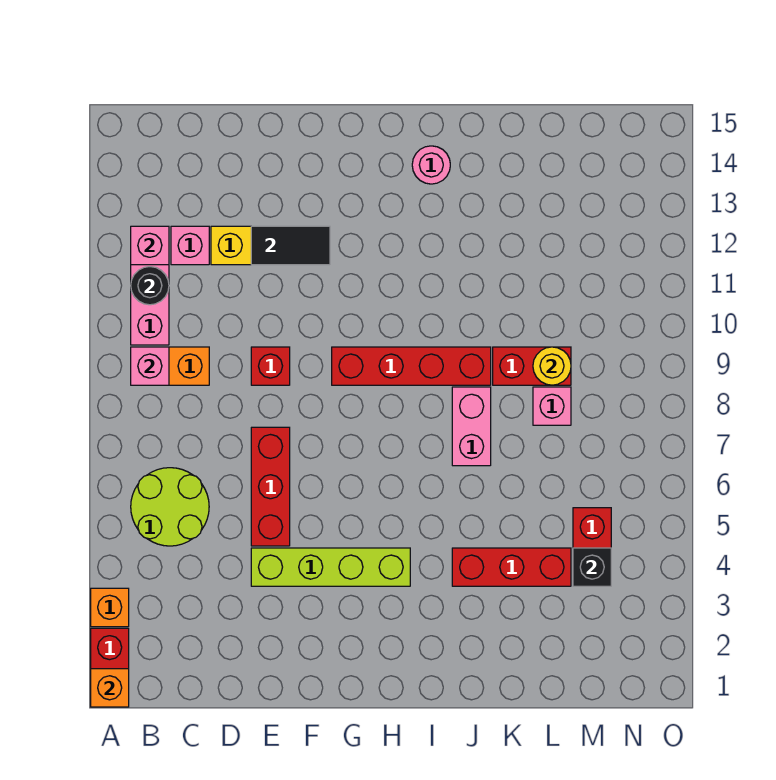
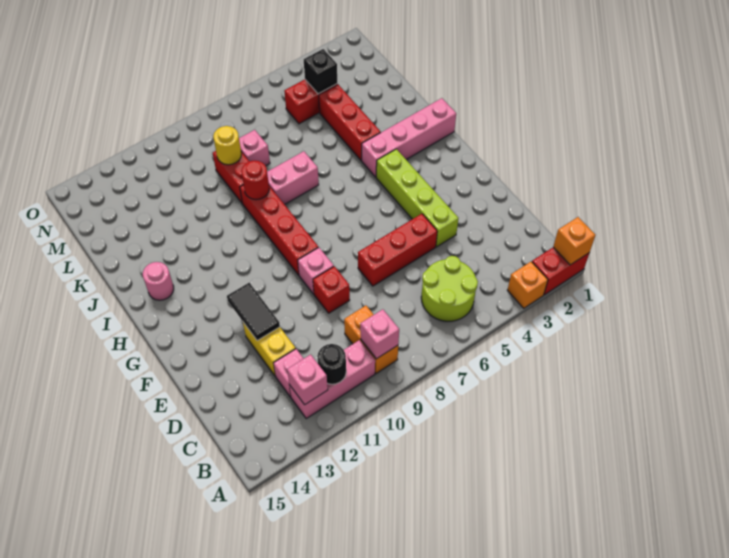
none -> pink brick F9 level 1
none -> pink brick I1:I4 level 1
none -> red round brick J9 level 2

